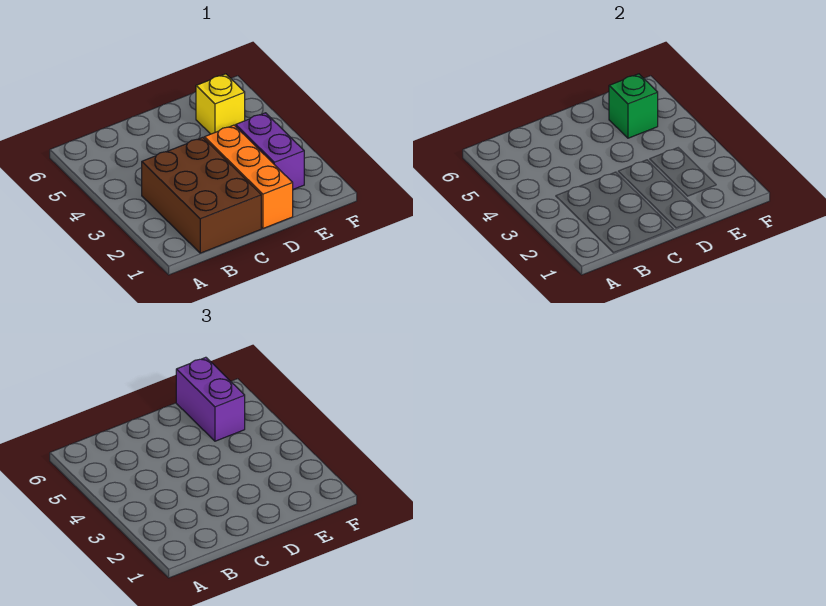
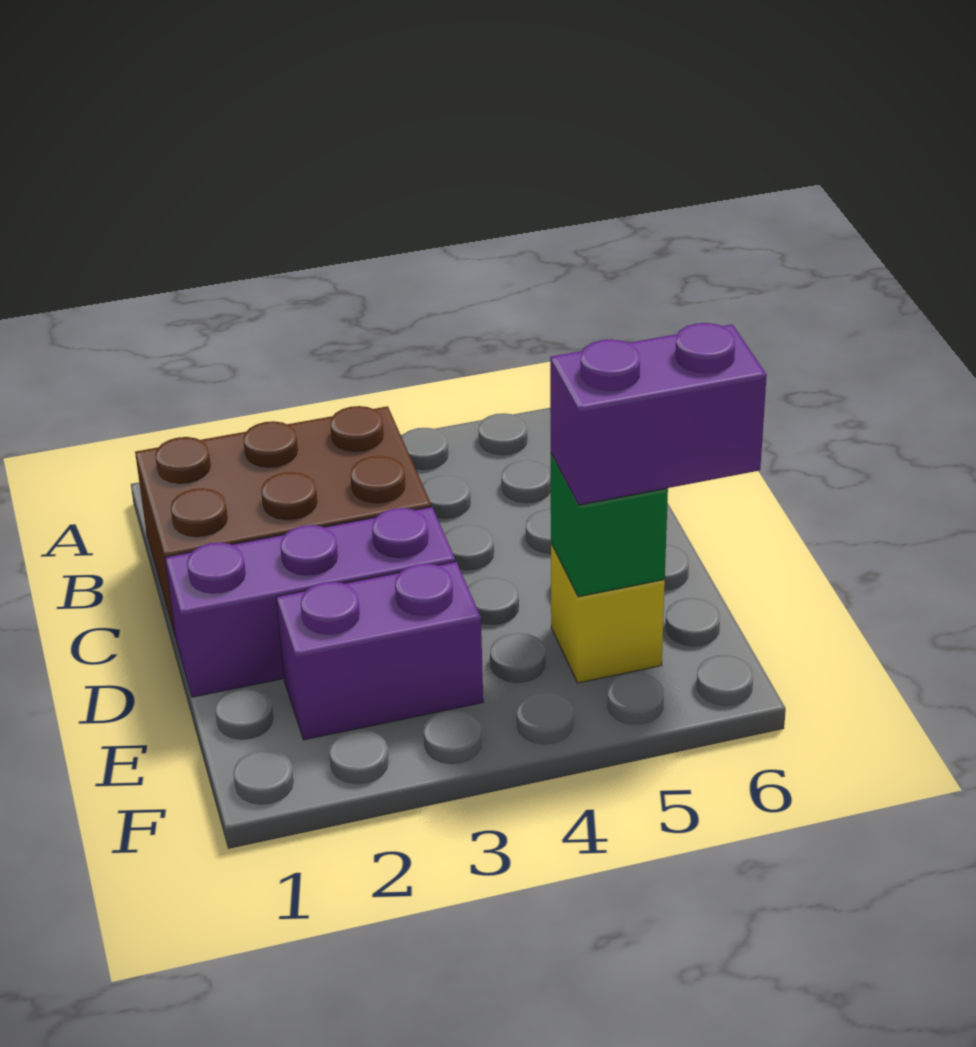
orange brick D1:D3 level 1 -> purple brick D1:D3 level 1

